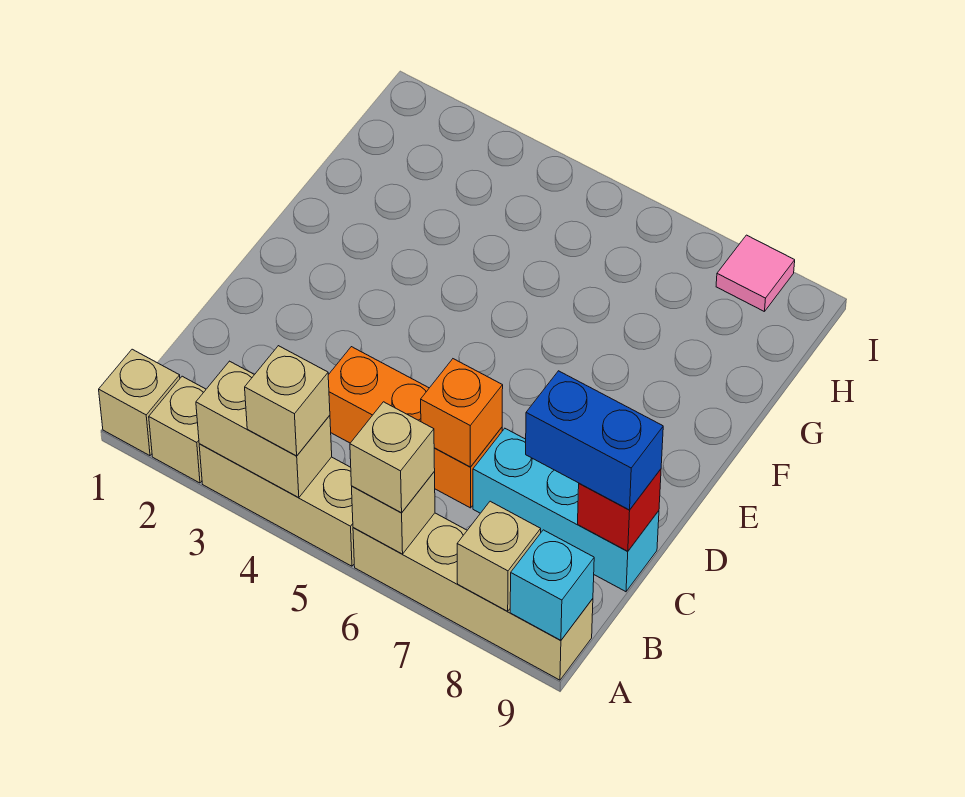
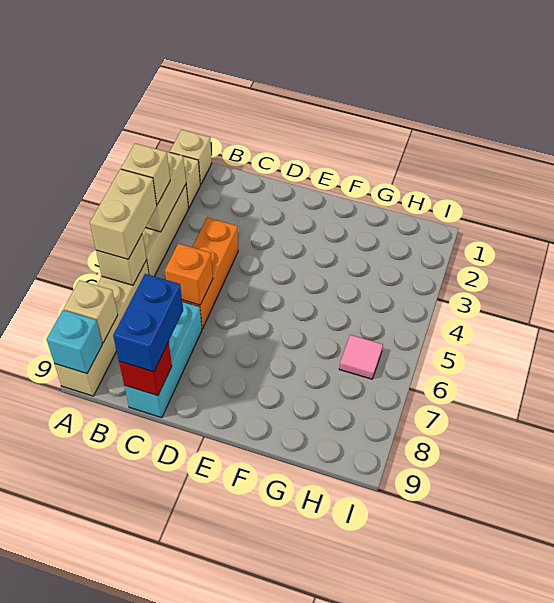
tan brick A6 level 3 -> tan brick A5:A6 level 3
pink tile I8 level 1 -> pink tile H6 level 1

